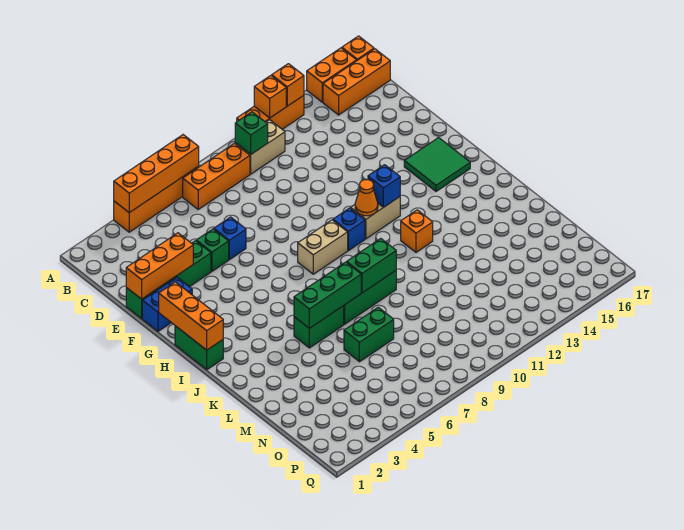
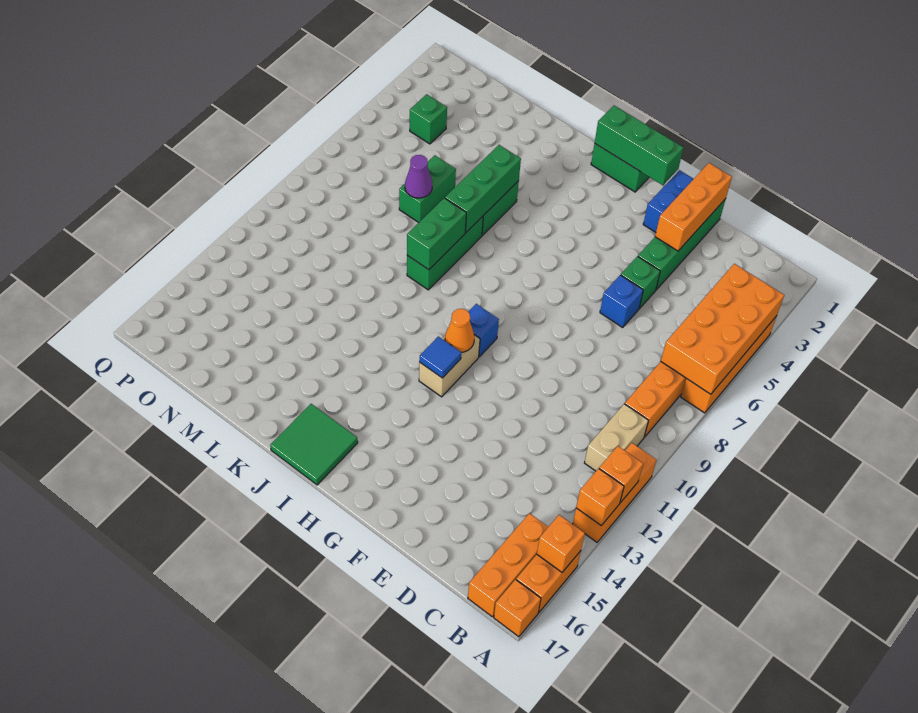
orange brick A4:A7 level 2 -> orange brick A4:B7 level 2
green brick B10 level 2 -> green brick O4 level 1
orange brick G1:I1 level 2 -> green brick G1:I1 level 2
green tile G15:H16 level 1 -> green tile I16:J17 level 1
tan brick H8:H9 level 1 -> none
blue brick H12 level 2 -> blue tile H12 level 2
orange brick J12 level 1 -> orange brick A15 level 2
none -> purple cone M7 level 2

